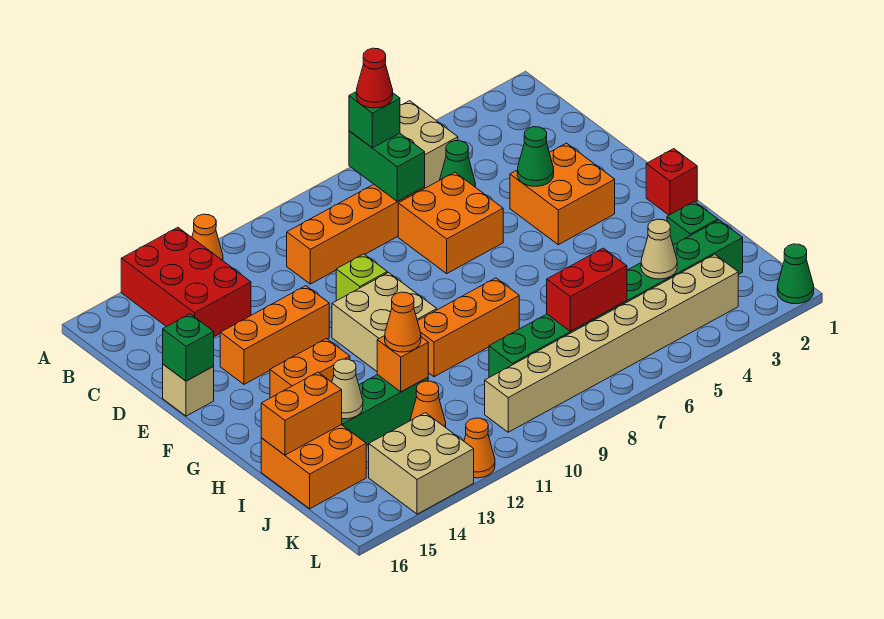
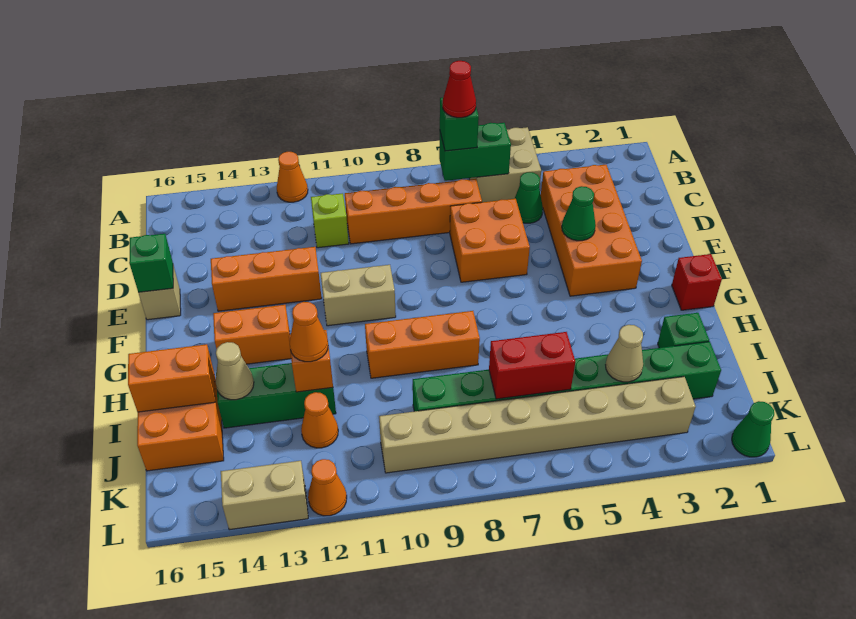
red brick A13:C14 level 1 -> none
green brick B7:C7 level 2 -> green brick B6:B7 level 2
orange brick E3:F4 level 1 -> orange brick C3:F4 level 1
lime brick E10 level 1 -> lime brick C11 level 1
tan brick F10:G11 level 1 -> tan brick F10:F11 level 1
tan brick K13:L14 level 1 -> tan brick L13:L14 level 1

